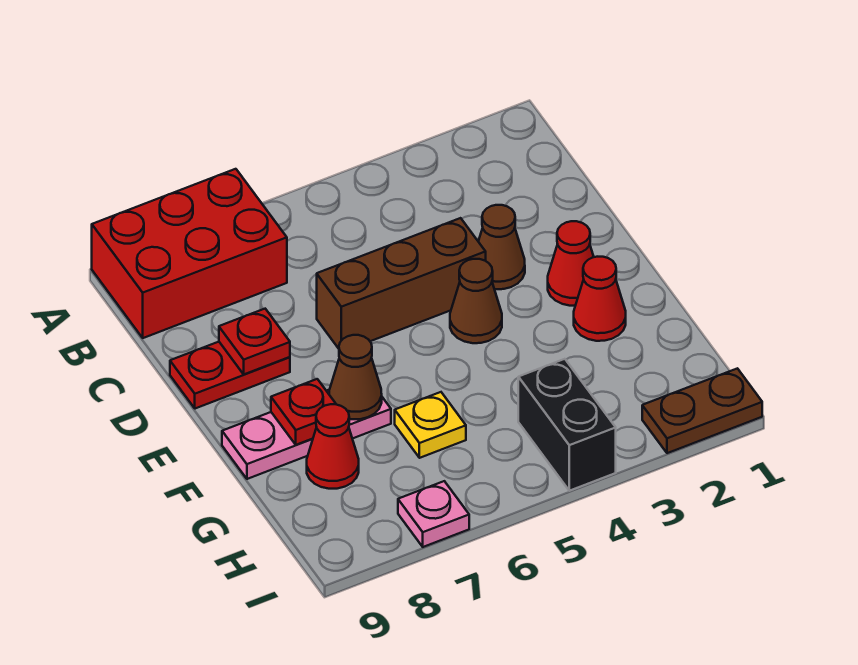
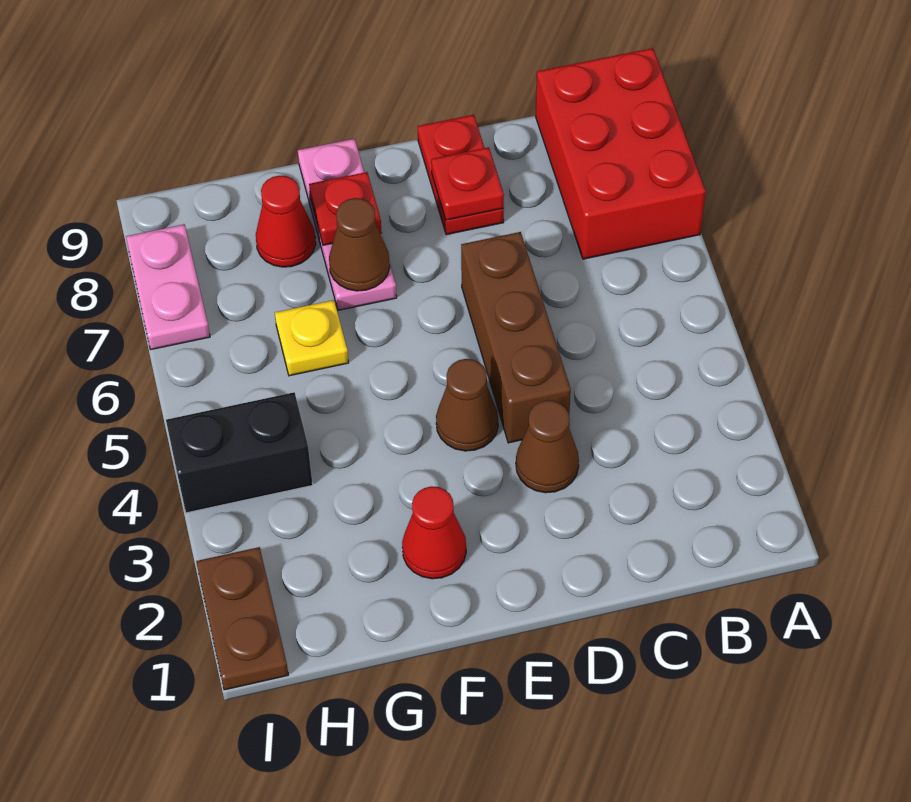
red cone E2 level 1 -> none
pink plate I7 level 1 -> pink plate I7:I8 level 1

